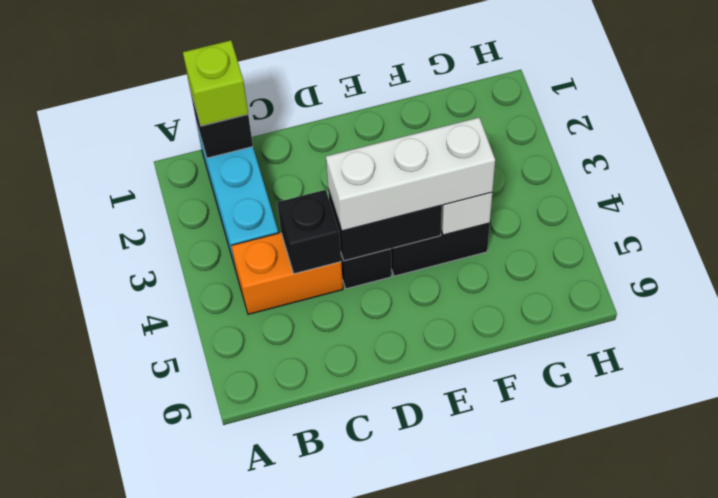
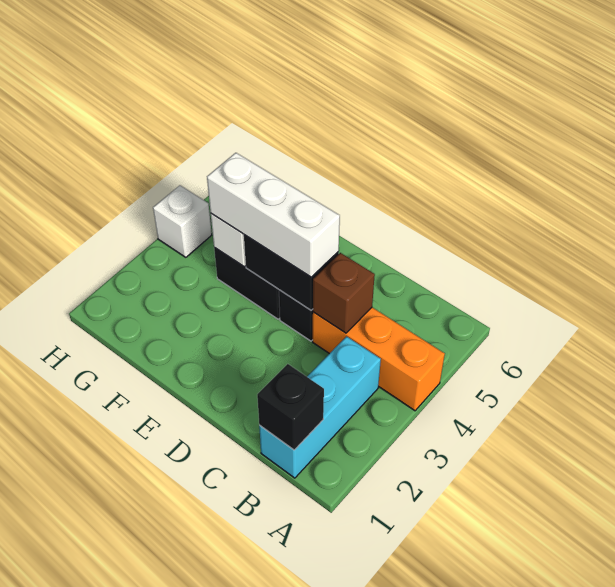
lime brick B1 level 3 -> none
orange brick B4:C4 level 1 -> orange brick A4:C4 level 1
black brick C4 level 2 -> brown brick C4 level 2
none -> white brick H4 level 1

